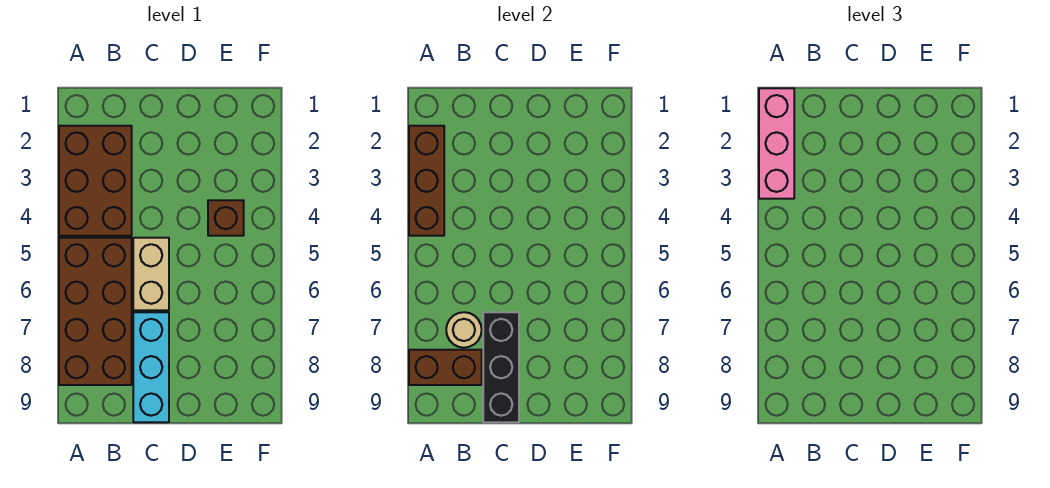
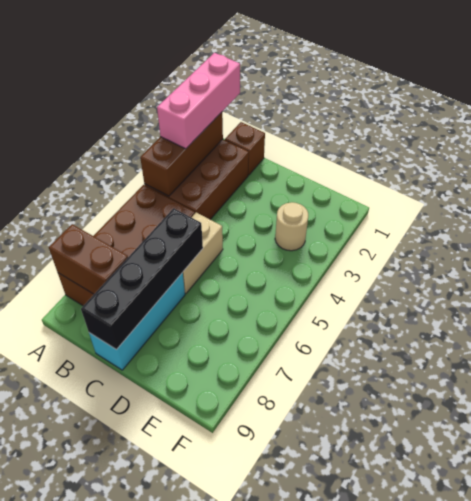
tan round brick B7 level 2 -> tan round brick E3 level 1
black brick C7:C9 level 2 -> black brick C6:C9 level 2
brown brick E4 level 1 -> brown brick B1 level 1

